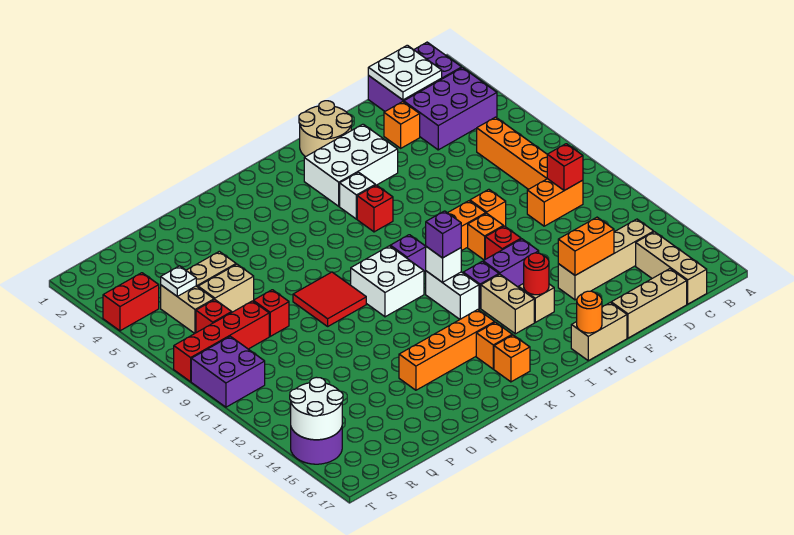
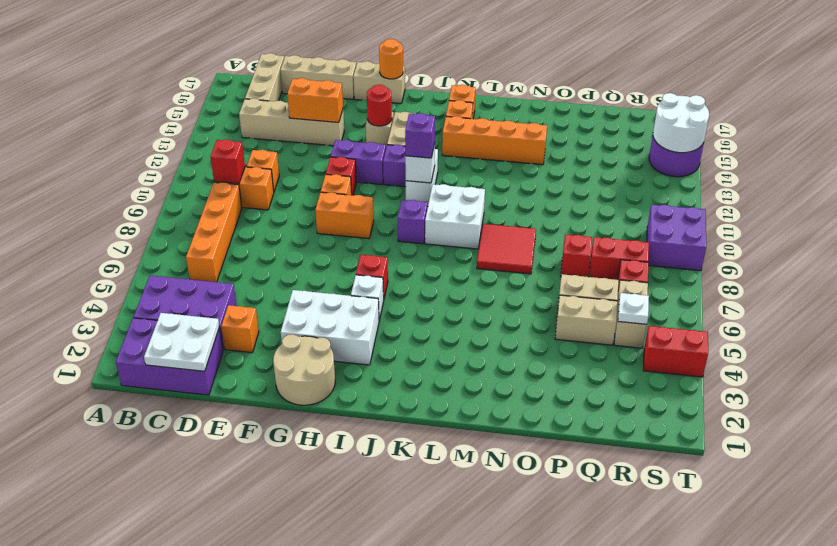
orange brick F9 level 1 -> orange brick D11 level 1
red brick Q8:T8 level 1 -> red brick Q8:R8 level 1

